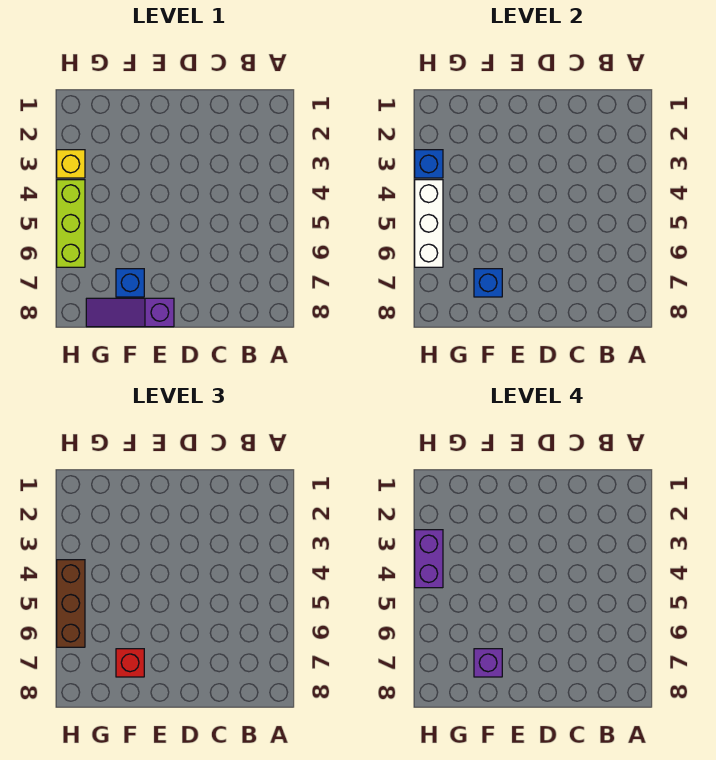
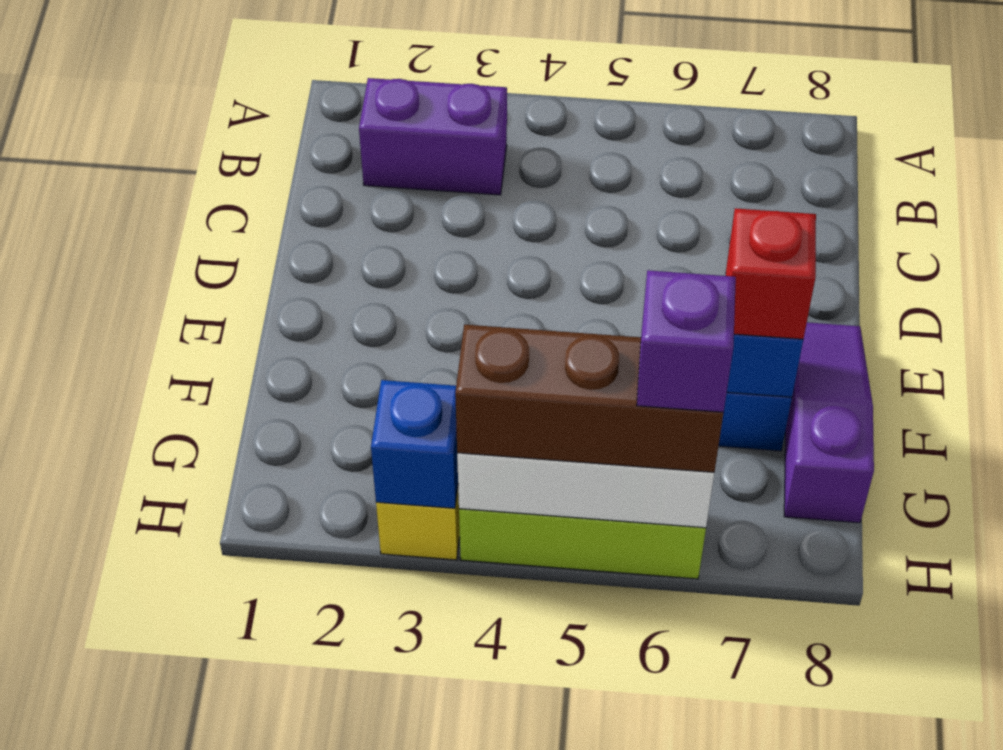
purple slope E8:G8 level 1 top E -> purple slope E8:G8 level 1 top G
purple brick F7 level 4 -> purple brick H6 level 4
purple brick H3:H4 level 4 -> purple brick B2:B3 level 1

